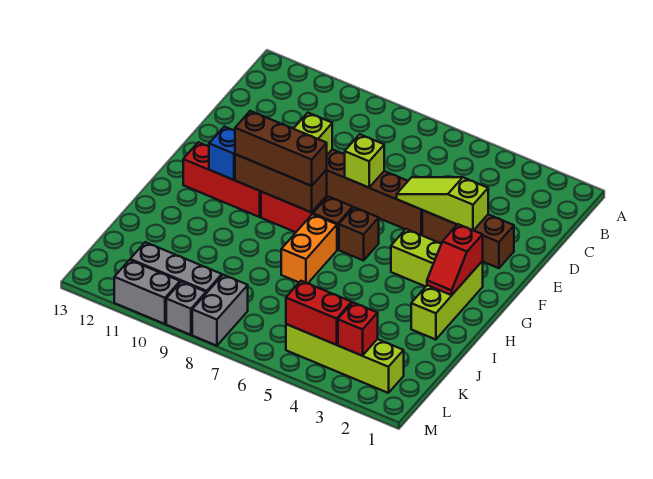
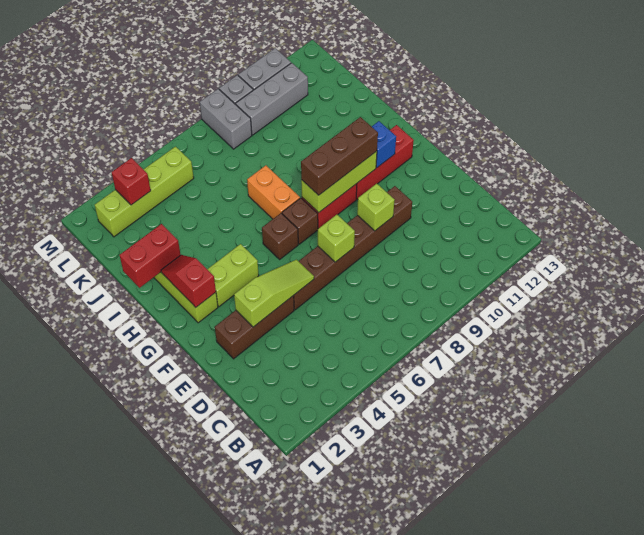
brown brick G8:G10 level 2 -> lime brick G8:G10 level 2
red brick L4:L5 level 2 -> red brick I1:I2 level 2

